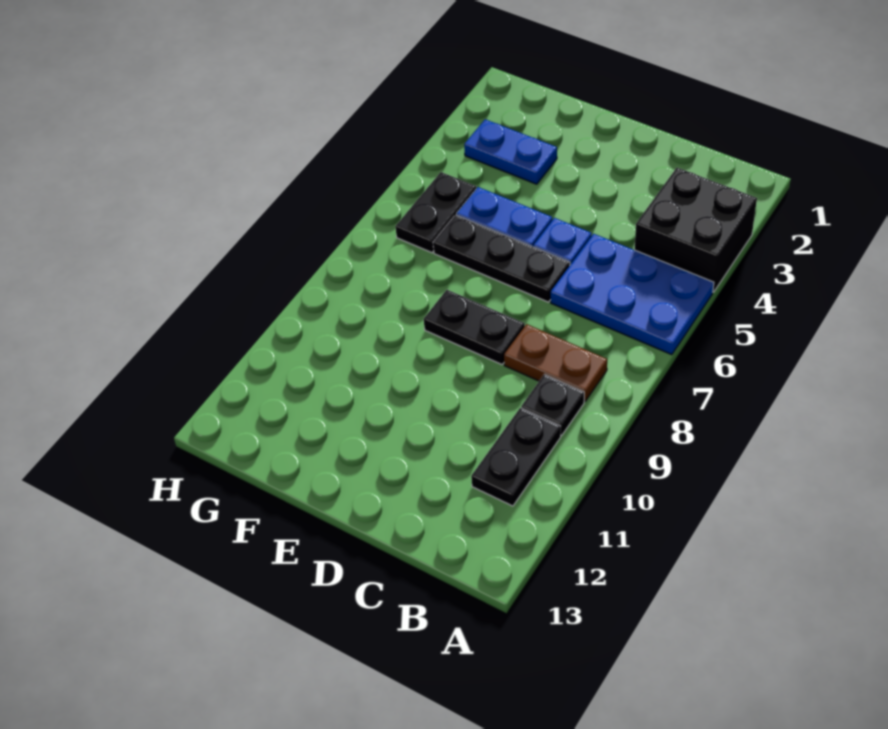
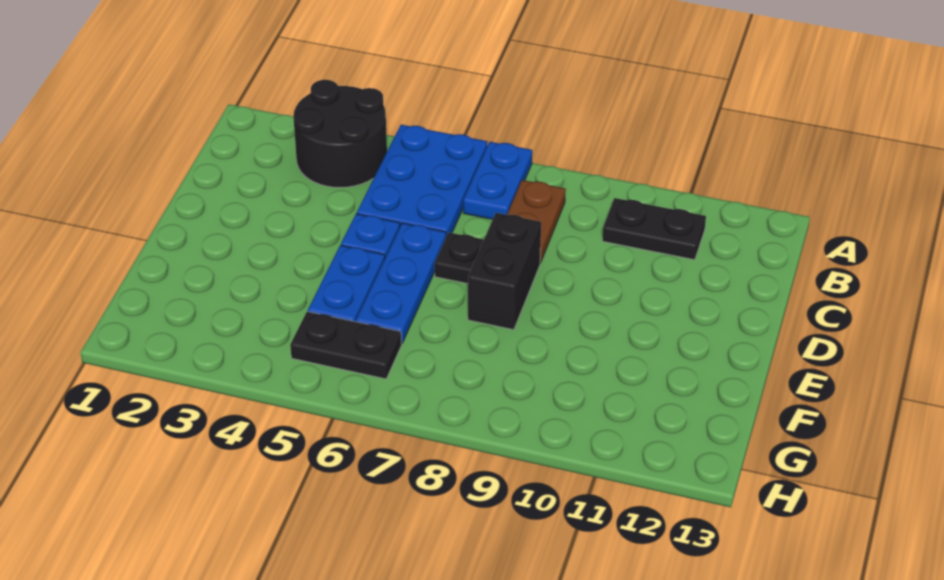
black brick A3:B4 level 1 -> black round brick A3:B4 level 1
black plate B9 level 1 -> black plate D7 level 1
black plate D6:F6 level 1 -> blue plate D6:F6 level 1
black plate D8:E8 level 1 -> black brick D8:E8 level 1
blue plate F3:G3 level 1 -> blue plate A7:B7 level 1

